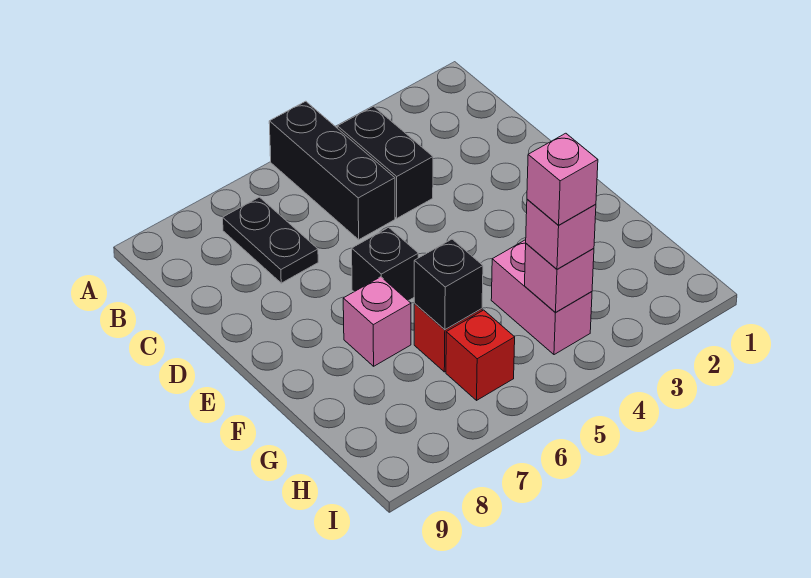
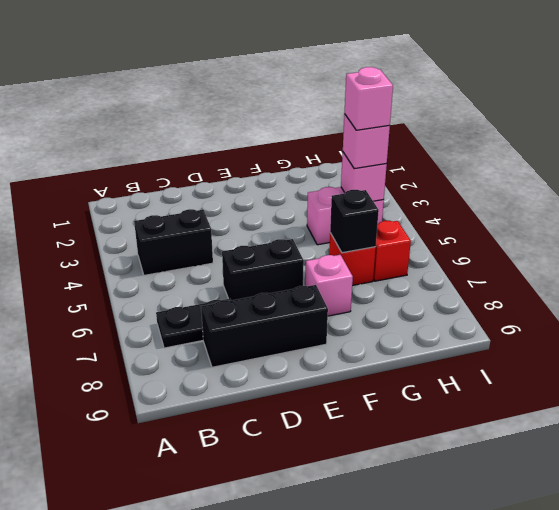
black brick A5:C5 level 1 -> black brick C8:E8 level 1
black brick E6 level 1 -> black brick D6:E6 level 1

